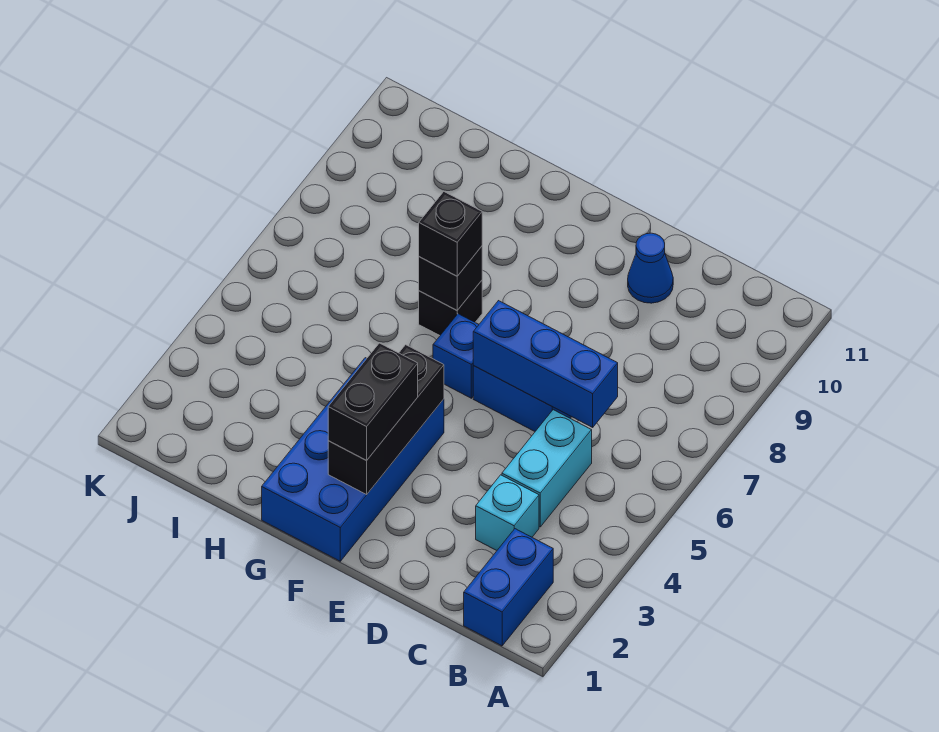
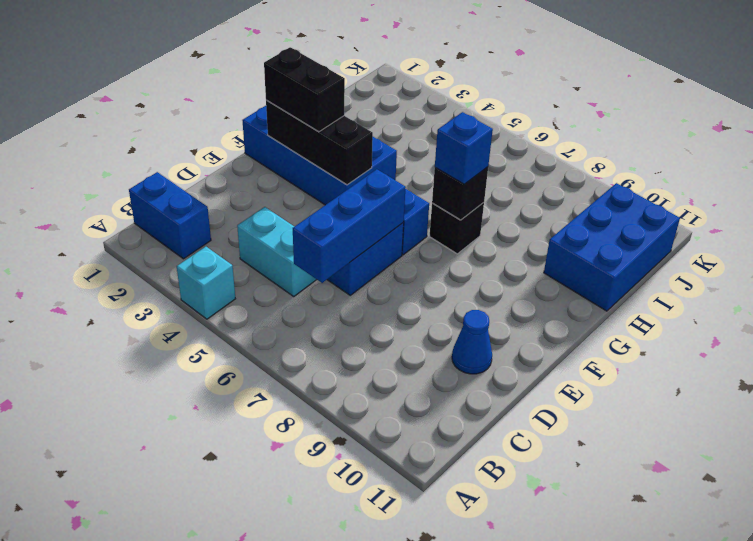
cyan brick C3 level 1 -> cyan brick A4 level 1
black brick G7 level 3 -> blue brick G7 level 3
none -> blue brick H10:J11 level 1

